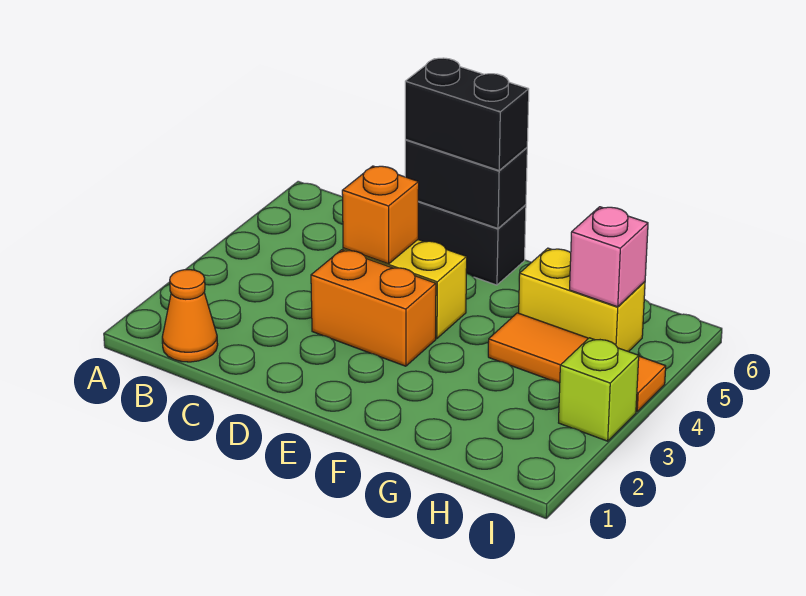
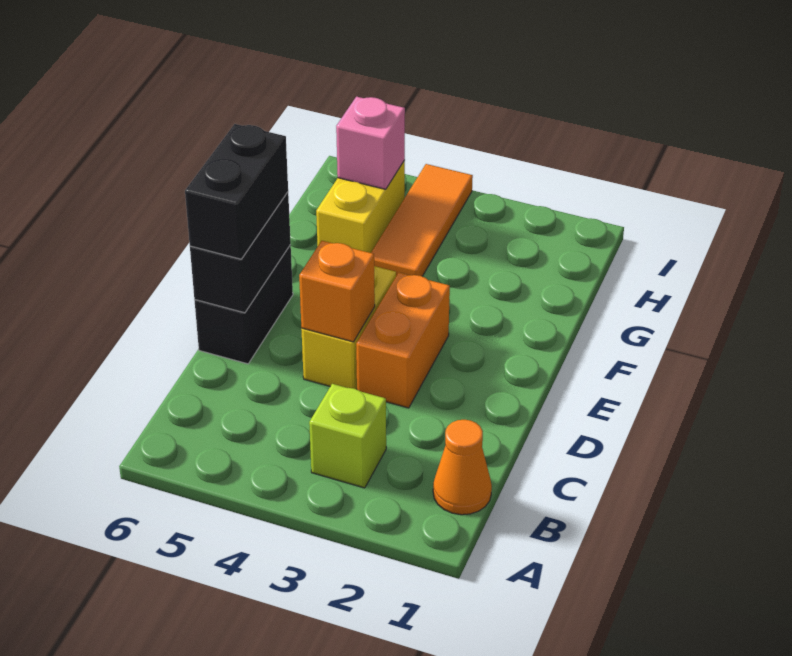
lime brick I3 level 1 -> lime brick B3 level 1

